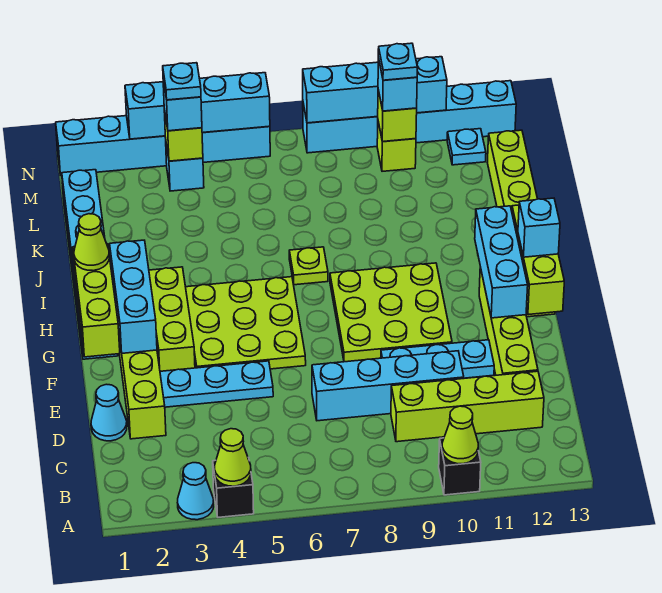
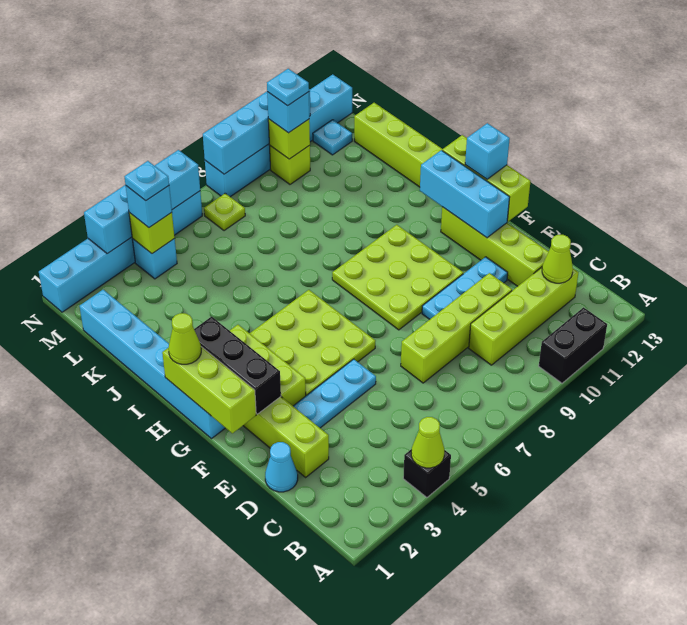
cyan cone A3 level 1 -> none
black brick A10 level 1 -> black brick A10:A11 level 1
lime cone A10 level 2 -> lime cone C12 level 2
cyan brick D7:D10 level 1 -> lime brick D7:D10 level 1
cyan brick F2:H2 level 2 -> black brick F2:H2 level 2
lime plate I7 level 1 -> lime plate M7 level 1

